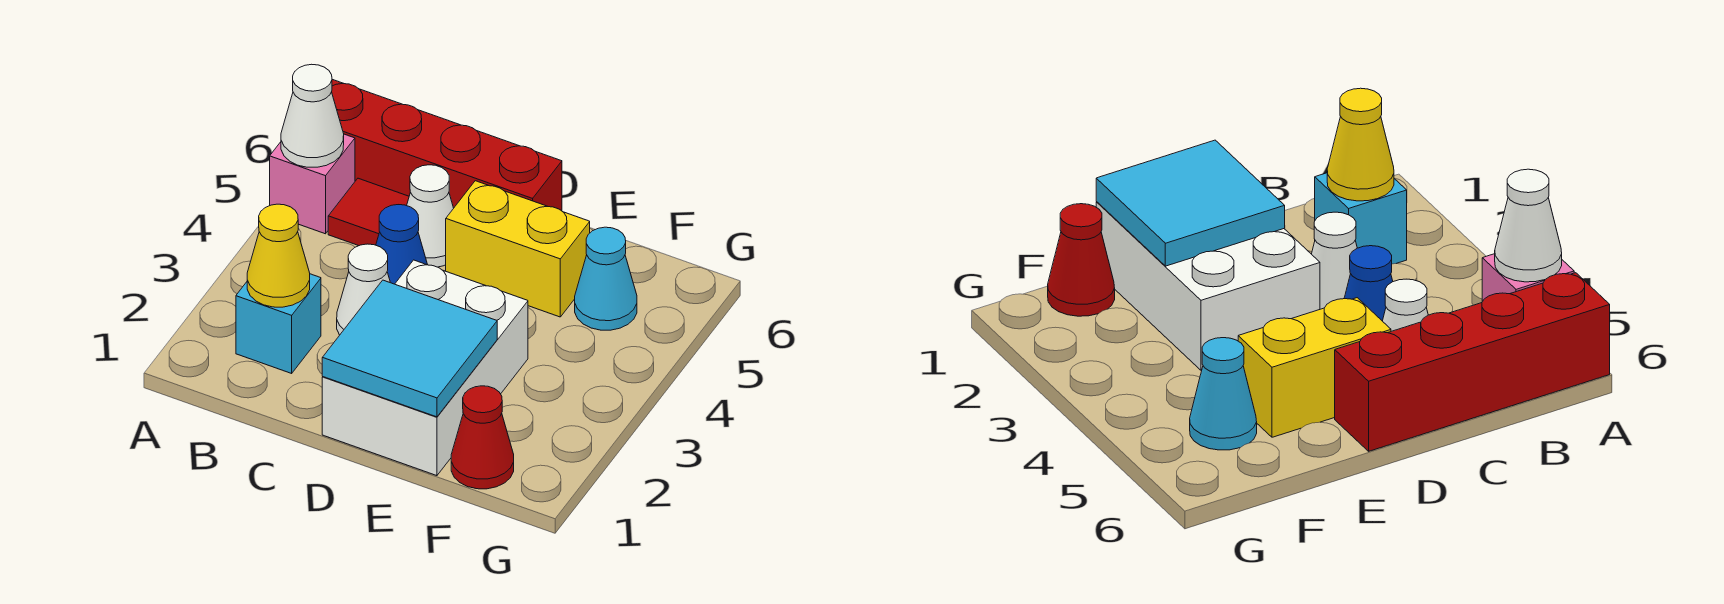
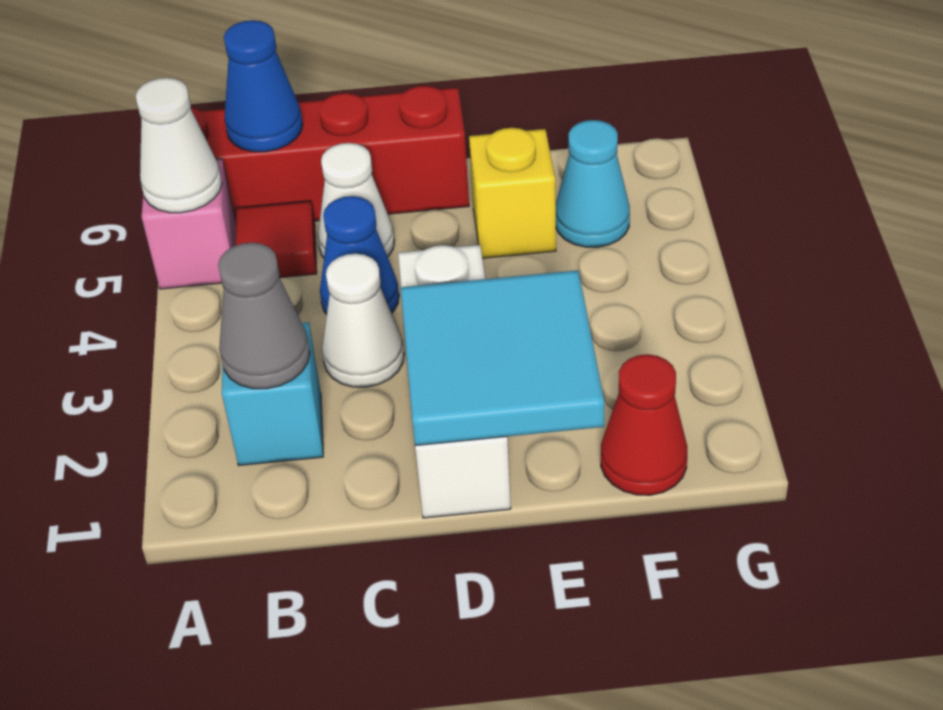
yellow cone B2 level 2 -> grey cone B2 level 2
none -> blue cone B6 level 2
white brick D1:E3 level 1 -> white brick D1:D3 level 1
yellow brick D5:E5 level 1 -> yellow brick E5 level 1

